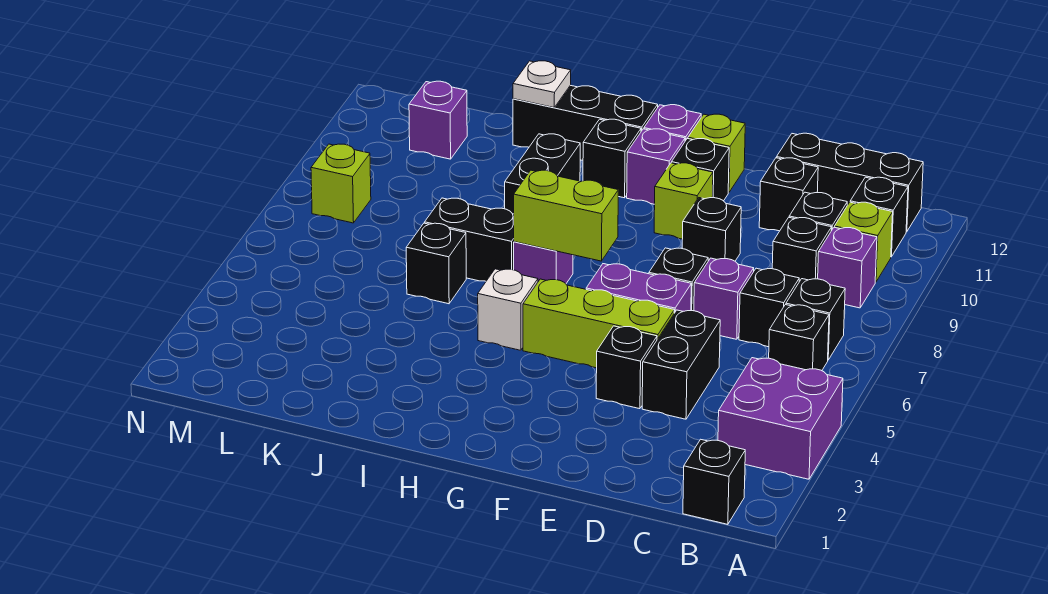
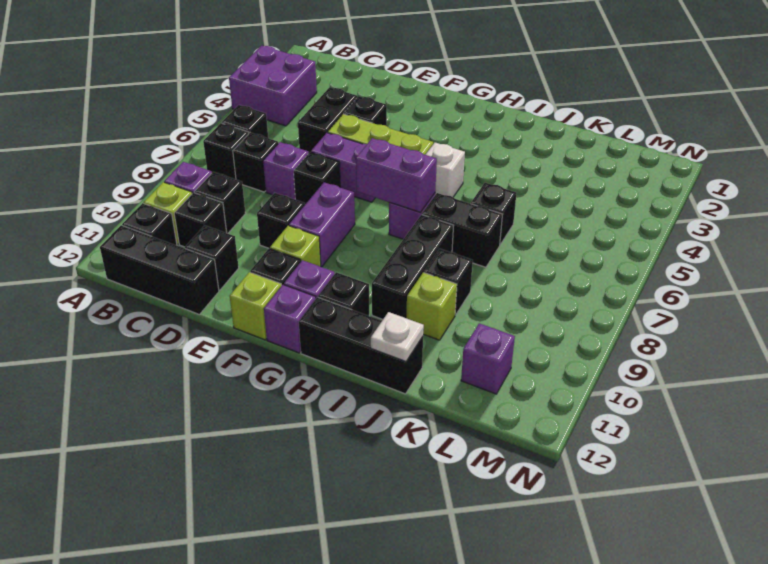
black brick B1 level 1 -> black brick J9 level 1
none -> purple brick F8:F9 level 1
lime brick G7:H7 level 2 -> purple brick G7:H7 level 2
black brick I9:I10 level 1 -> black brick I8:I10 level 1
lime brick M8 level 1 -> lime brick J10 level 1

